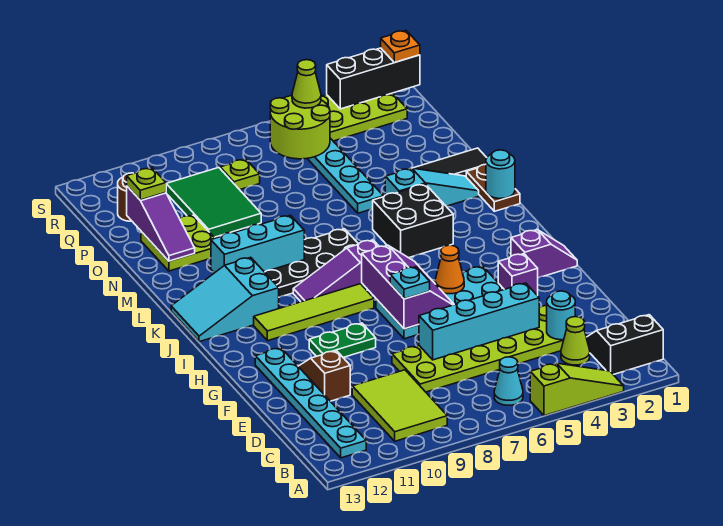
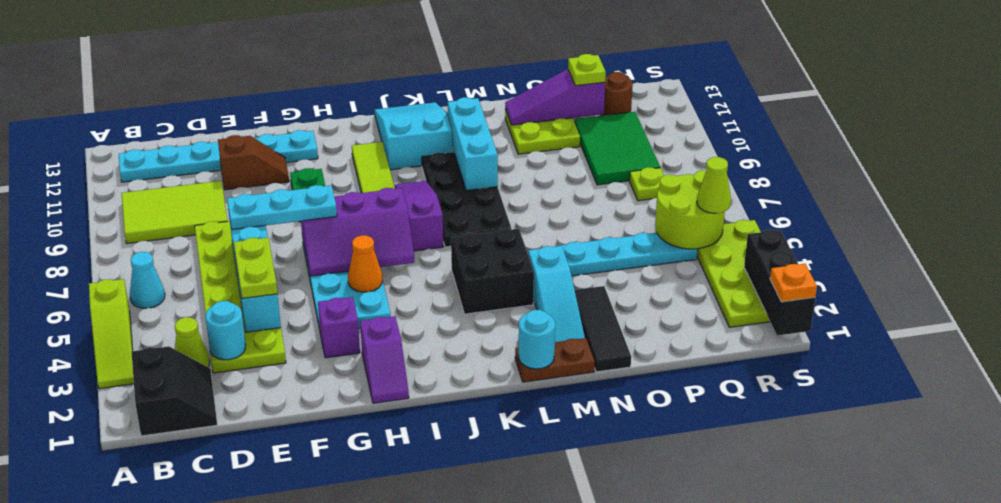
none -> lime plate E4:E5 level 3
cyan plate G7 level 3 -> cyan plate E7:G7 level 3
green tile O9:Q10 level 1 -> green tile P9:Q11 level 1

